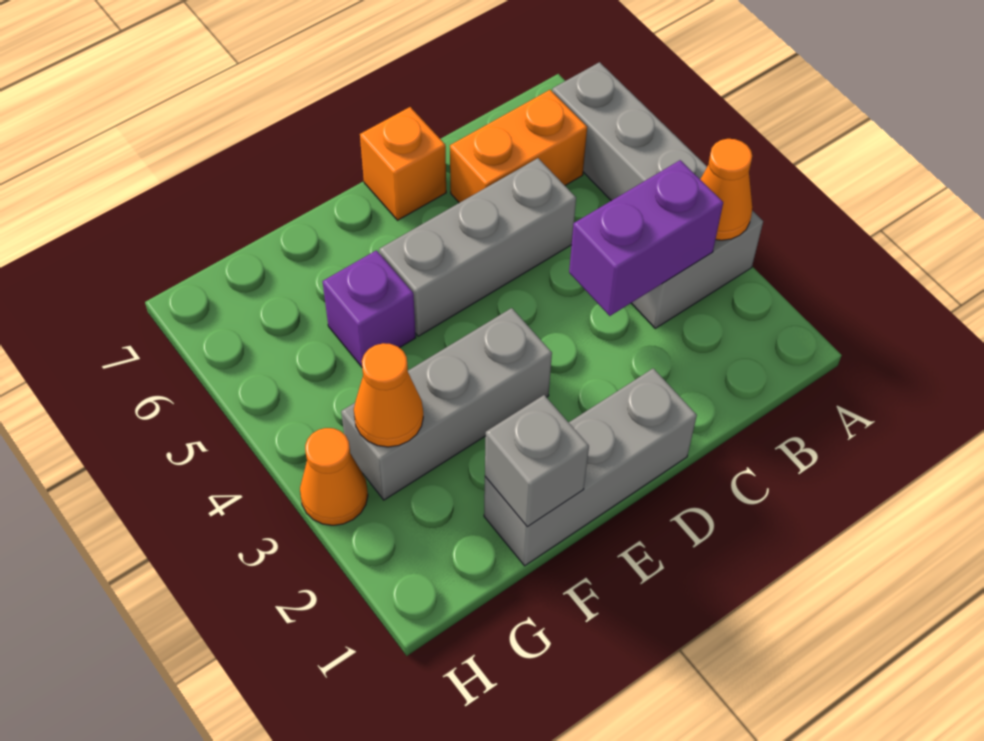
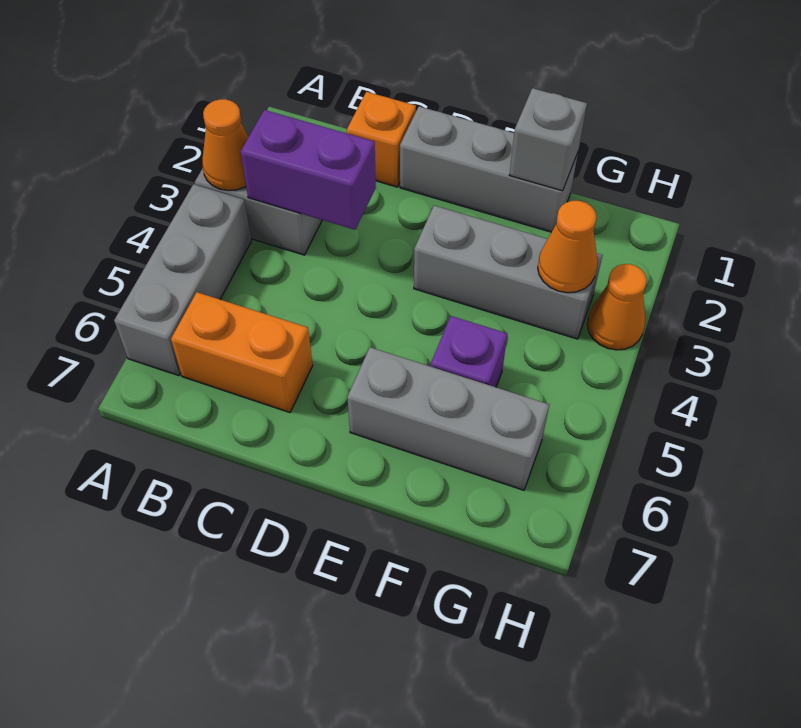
grey brick C5:E5 level 1 -> grey brick E6:G6 level 1
orange brick D7 level 1 -> orange brick C1 level 1

